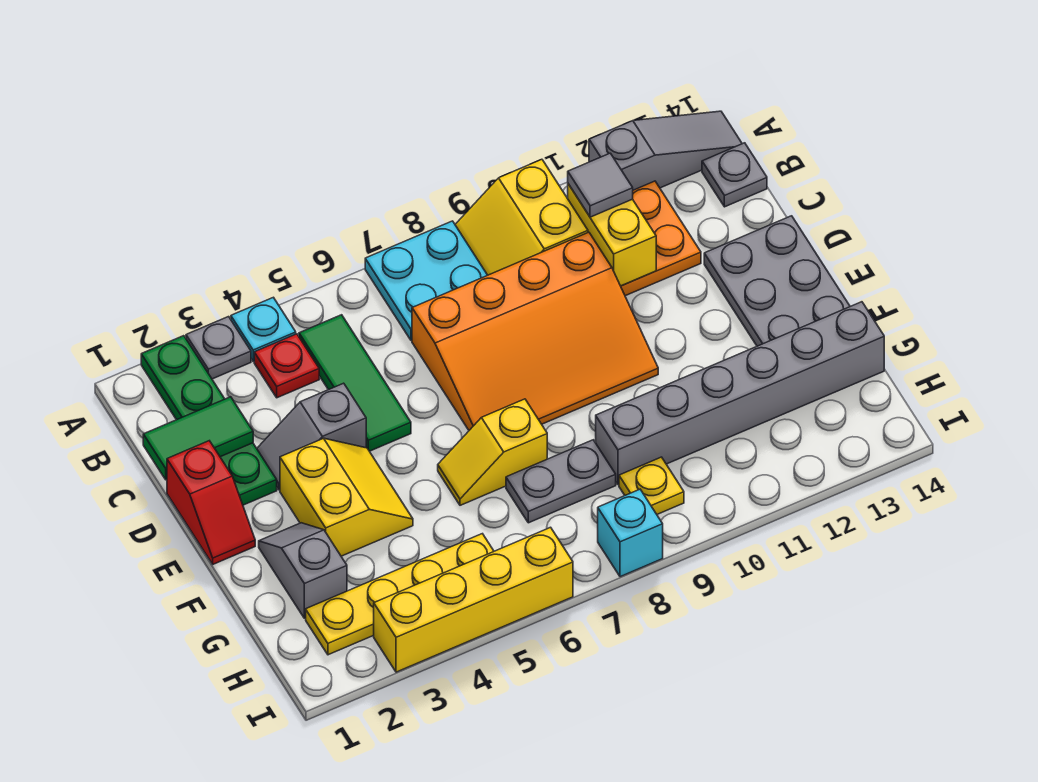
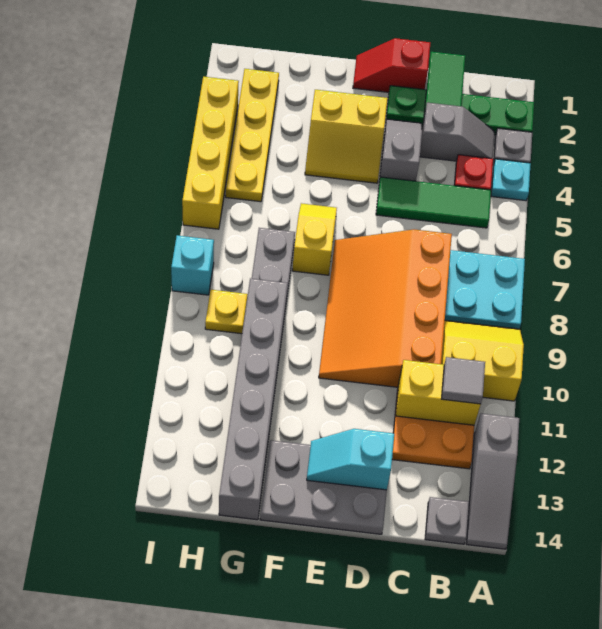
none -> cyan slope D13:E13 level 2 top D
grey slope F2:G2 level 1 top G -> grey slope B3:C3 level 1 top C

